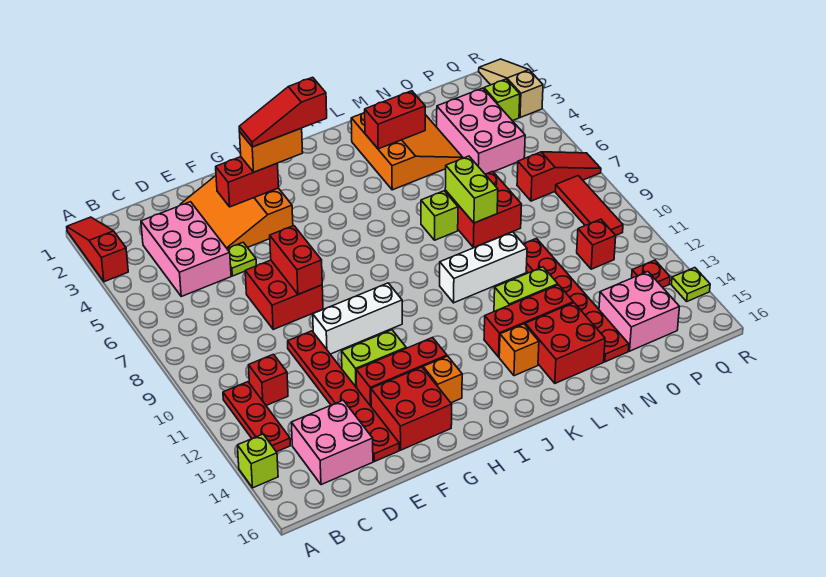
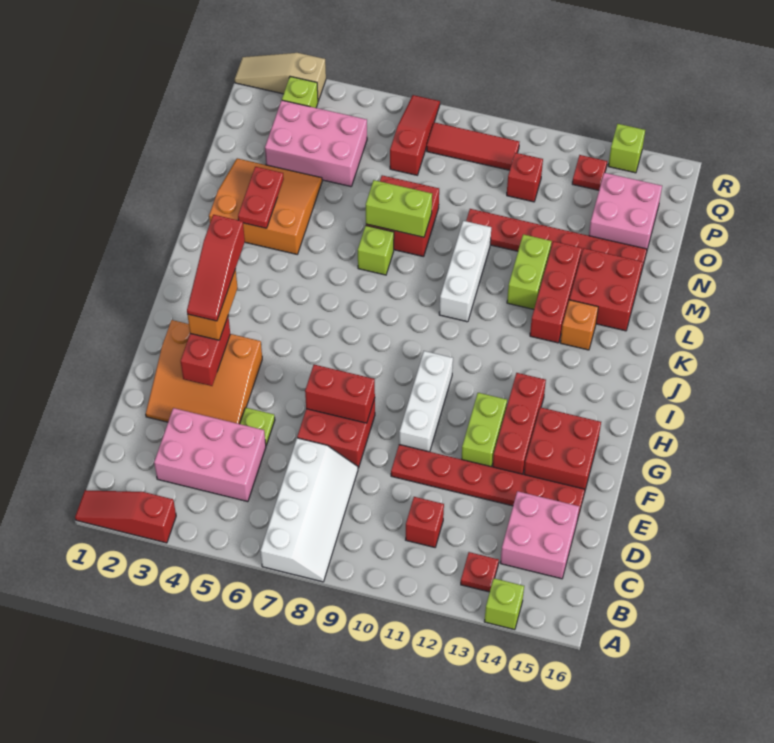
none -> white slope A7:D8 level 1 top 7
red plate B11:B13 level 1 -> red plate B13 level 1
orange brick H14 level 1 -> none
red brick L3:M3 level 2 -> red plate L3:M3 level 2
lime plate R14 level 1 -> lime brick R14 level 1

